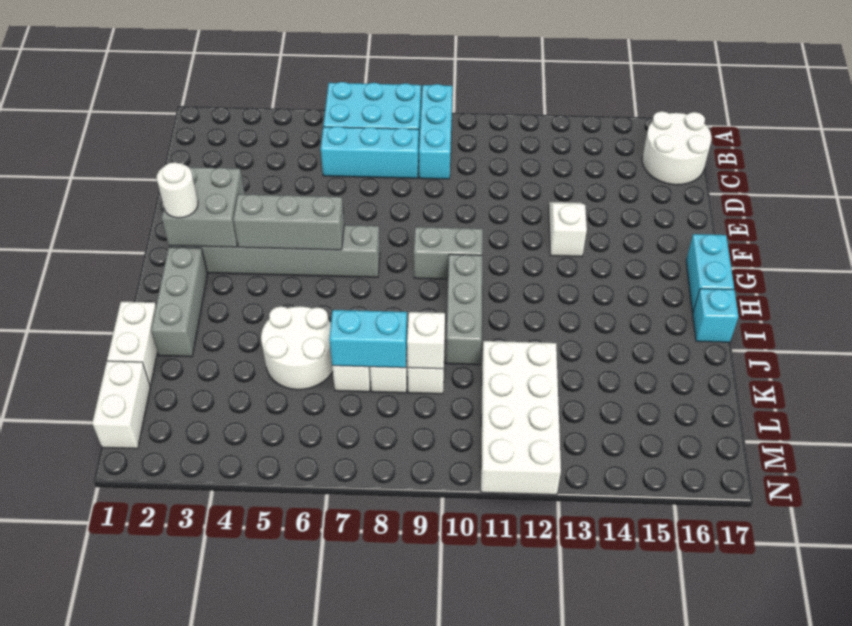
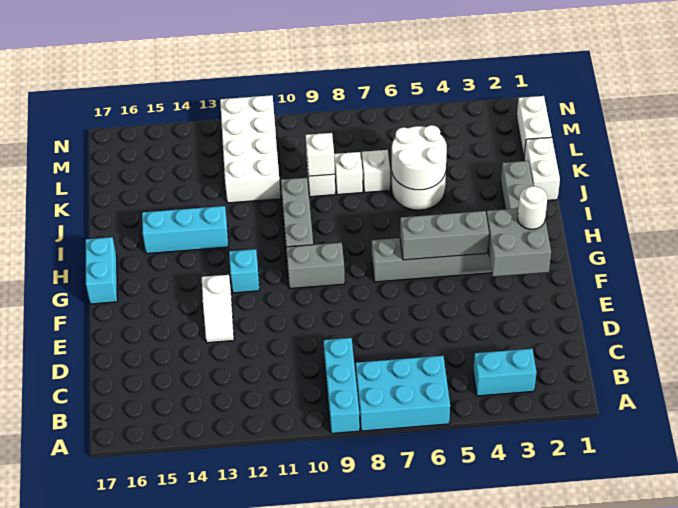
white round brick B16:C17 level 1 -> white round brick J5:K6 level 2
cyan brick C6:C8 level 1 -> cyan brick I13:I15 level 1
cyan brick I17 level 1 -> cyan brick G12 level 1
cyan brick K7:K8 level 2 -> cyan brick B3:B4 level 1

